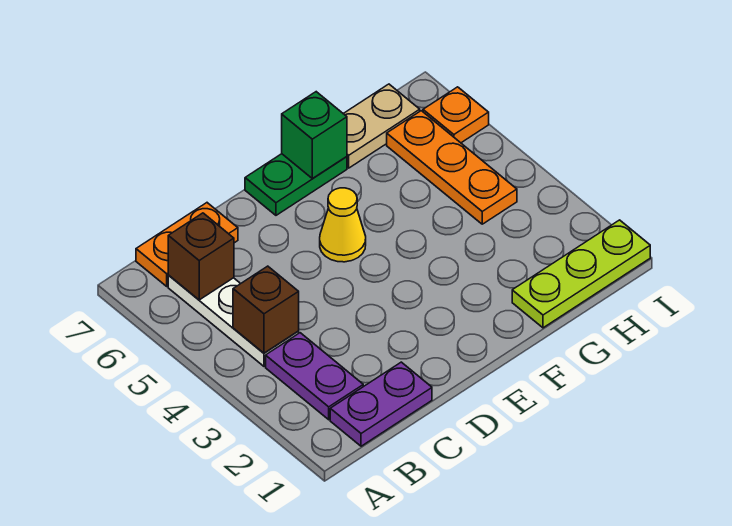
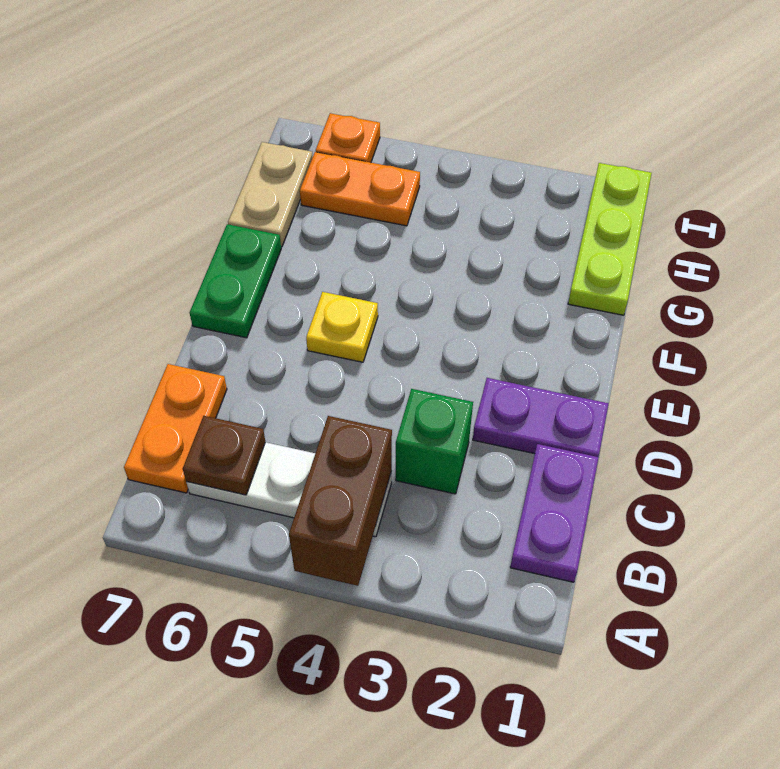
purple plate B2:B3 level 1 -> purple plate D1:D2 level 1
brown brick B4 level 2 -> brown brick A4:B4 level 2
brown brick B6 level 2 -> brown plate B6 level 2
yellow cone E5 level 1 -> yellow plate E5 level 1
green brick F7 level 2 -> green brick C3 level 1
orange plate H4:H6 level 1 -> orange plate H5:H6 level 1

